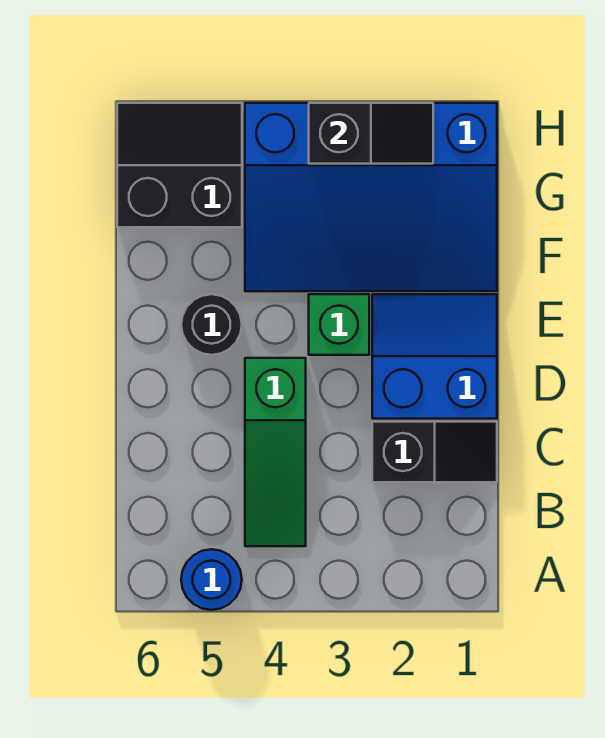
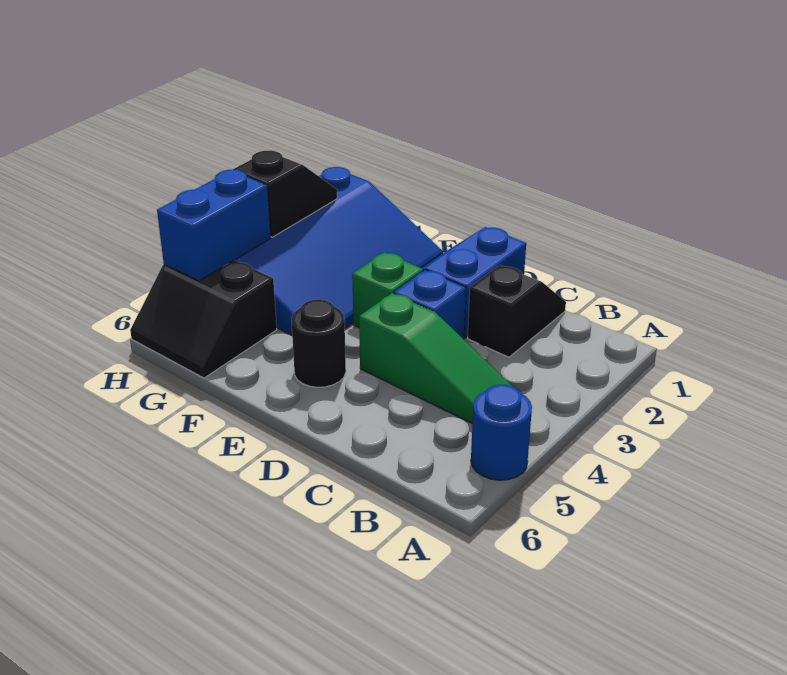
none -> blue brick D3 level 1
black slope G5:H6 level 1 top G -> black slope G5:H6 level 1 top 5
none -> blue brick H4:H5 level 2

